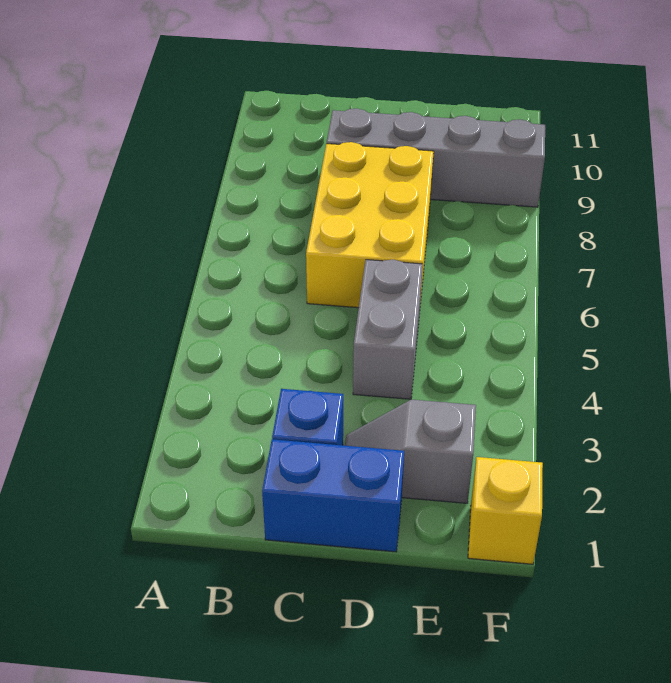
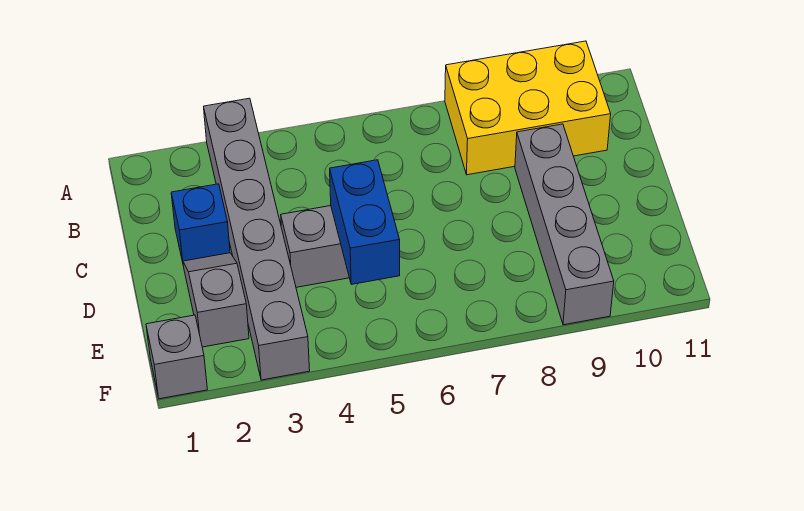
none -> grey brick A3:F3 level 1
blue brick C1:D1 level 1 -> blue brick D5:E5 level 2
yellow brick C6:D8 level 1 -> yellow brick A8:B10 level 1
yellow brick F1 level 1 -> grey brick F1 level 1

